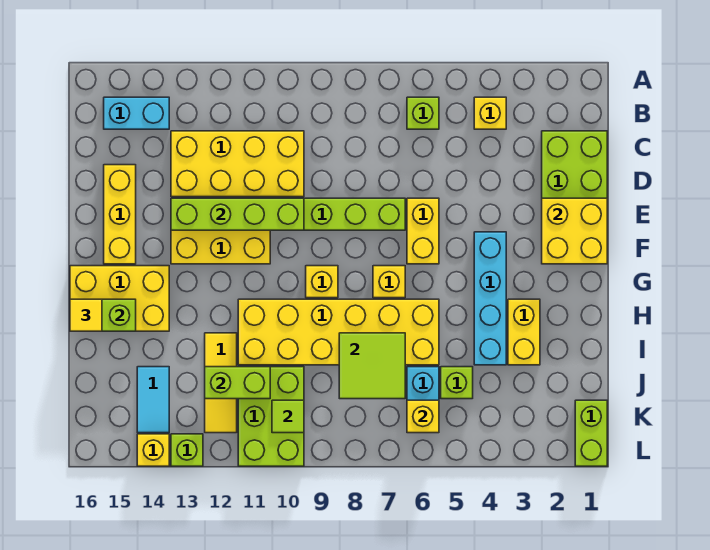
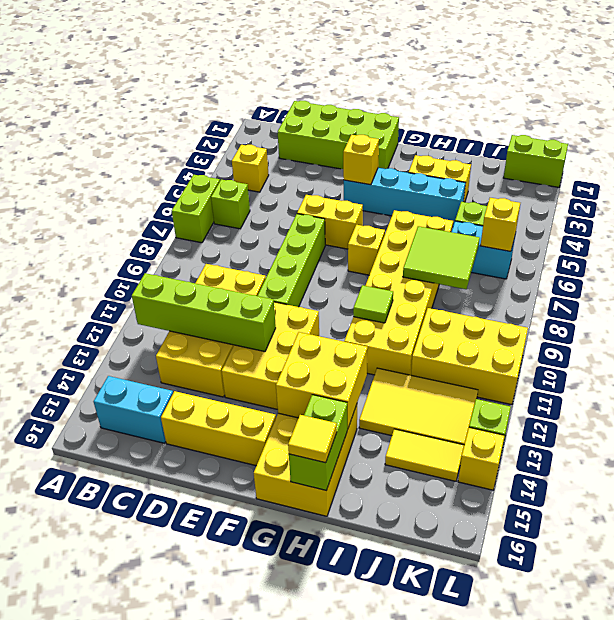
cyan brick B14:B15 level 1 -> cyan brick B15:C15 level 1
yellow brick E1:F2 level 2 -> yellow brick G13:H14 level 2
lime brick E10:E13 level 2 -> lime brick B12:E12 level 2
yellow brick G9 level 1 -> yellow brick F4 level 2
yellow tile I12:K12 level 1 -> yellow tile I12:K13 level 1
lime brick J10:L11 level 1 -> yellow brick J10:L11 level 1
lime brick J11:J12 level 2 -> lime brick A6:A7 level 1
cyan tile J14:K14 level 1 -> yellow tile J14:K14 level 1
lime tile K10 level 2 -> lime tile H10 level 2

